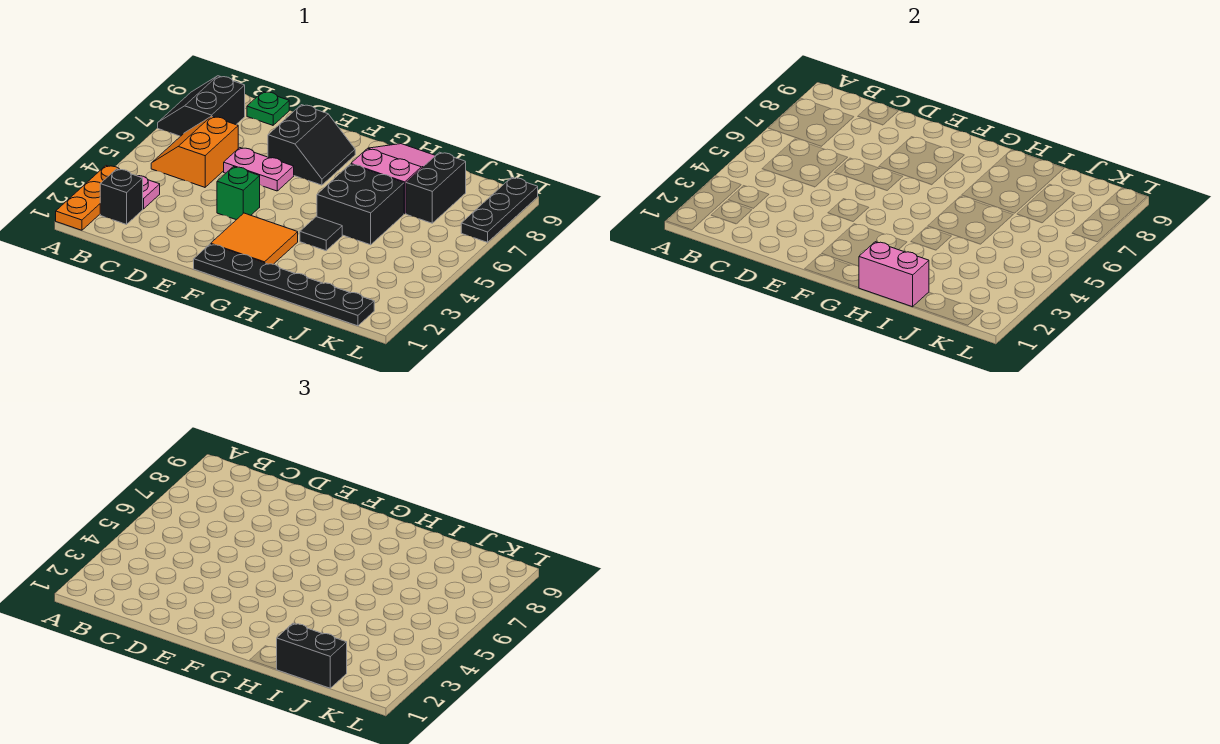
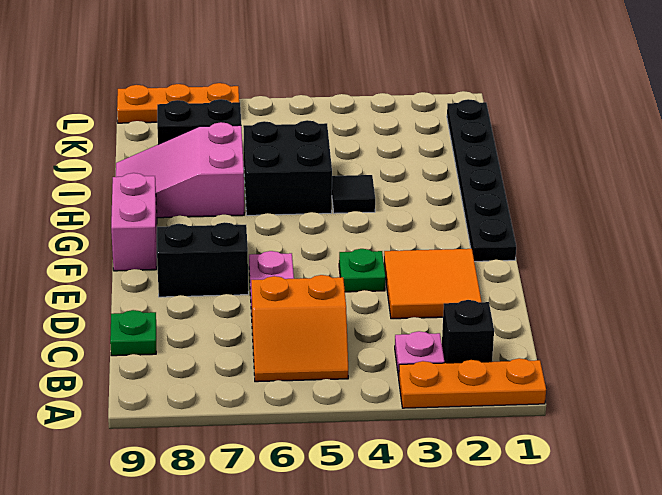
black slope A7:B8 level 1 top B -> none
green brick E4 level 1 -> green plate E4 level 1
orange tile F2:G3 level 1 -> orange tile D2:E3 level 1
pink brick H1:I1 level 2 -> pink brick F9:G9 level 1
black brick I1:J1 level 3 -> none
black plate L7:L9 level 1 -> orange plate L7:L9 level 1

